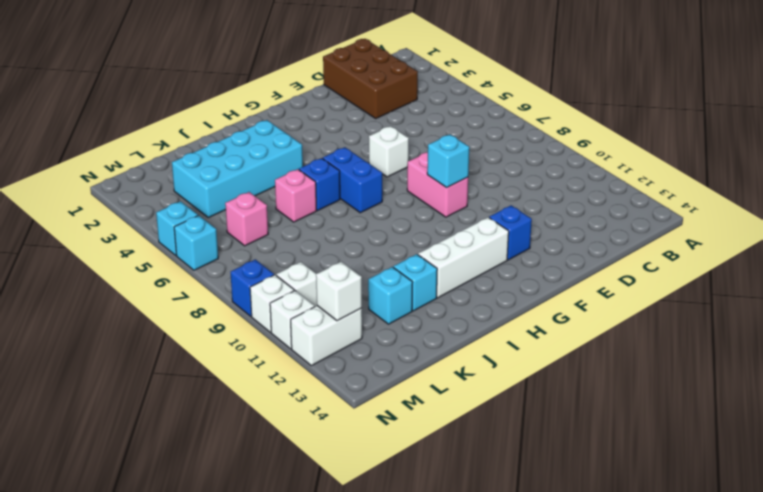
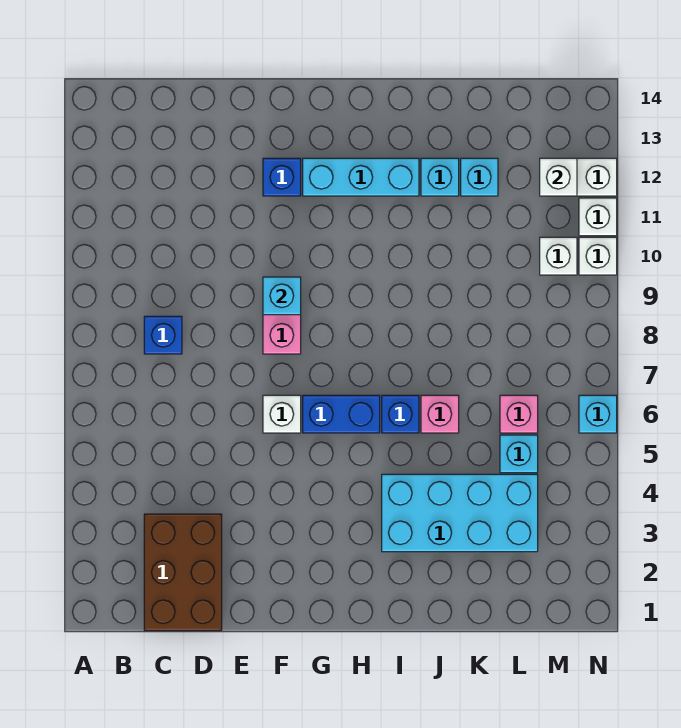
white brick G12:I12 level 1 -> cyan brick G12:I12 level 1
blue brick H6:H7 level 1 -> blue brick G6:H6 level 1
cyan brick N5 level 1 -> cyan brick L5 level 1
blue brick N9 level 1 -> blue brick C8 level 1

